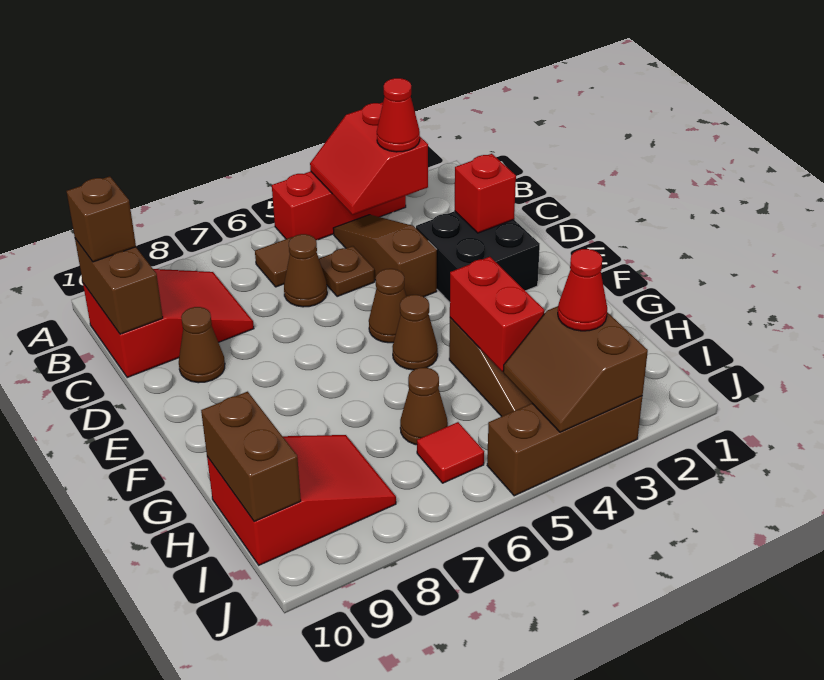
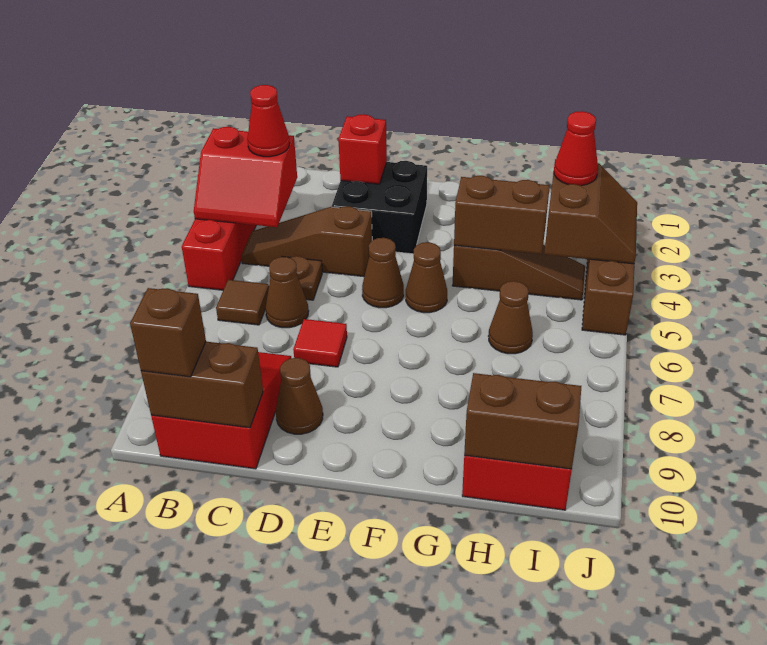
red brick G4:H4 level 2 -> brown brick G4:H4 level 2
brown slope I3:J4 level 2 top 3 -> brown slope I3:J4 level 2 top I
red tile I6 level 1 -> red tile D7 level 1

